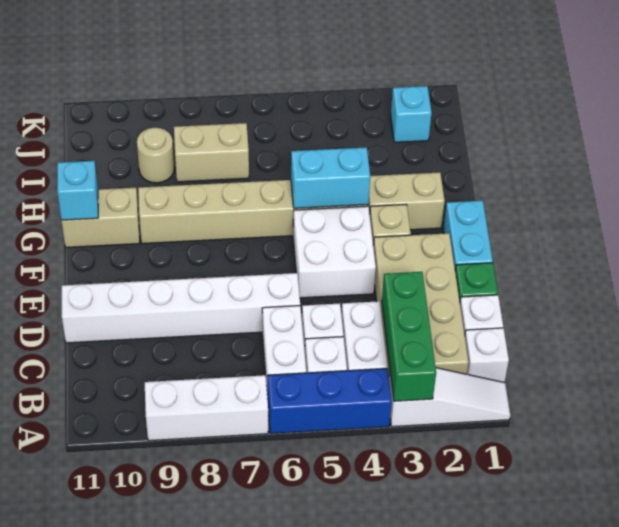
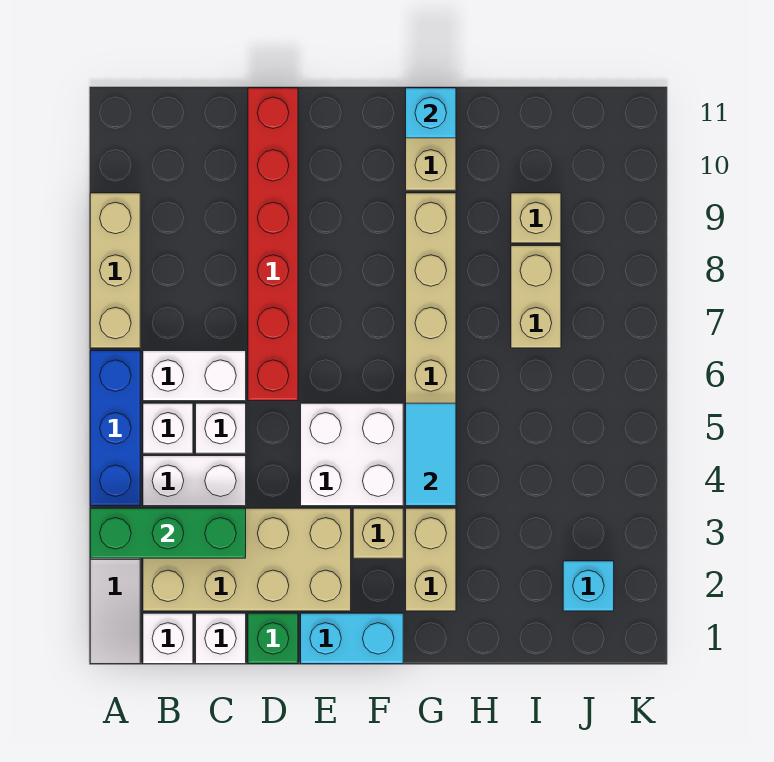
white brick A7:A9 level 1 -> tan brick A7:A9 level 1
white brick D6:D11 level 1 -> red brick D6:D11 level 1
cyan brick G4:G5 level 2 -> cyan tile G4:G5 level 2
tan round brick I9 level 1 -> tan brick I9 level 1

